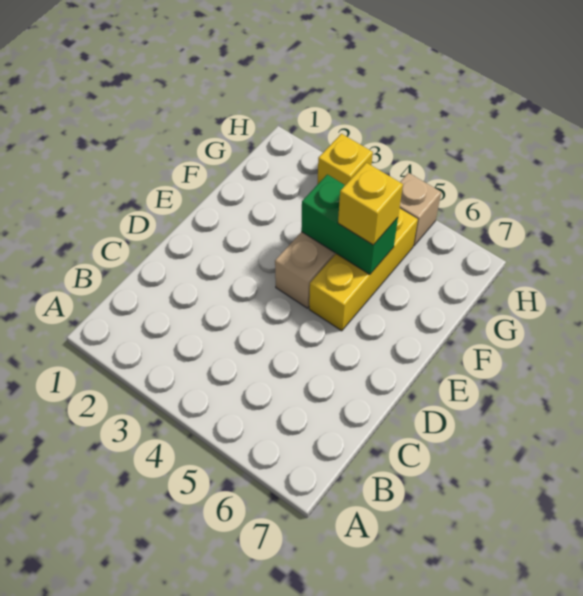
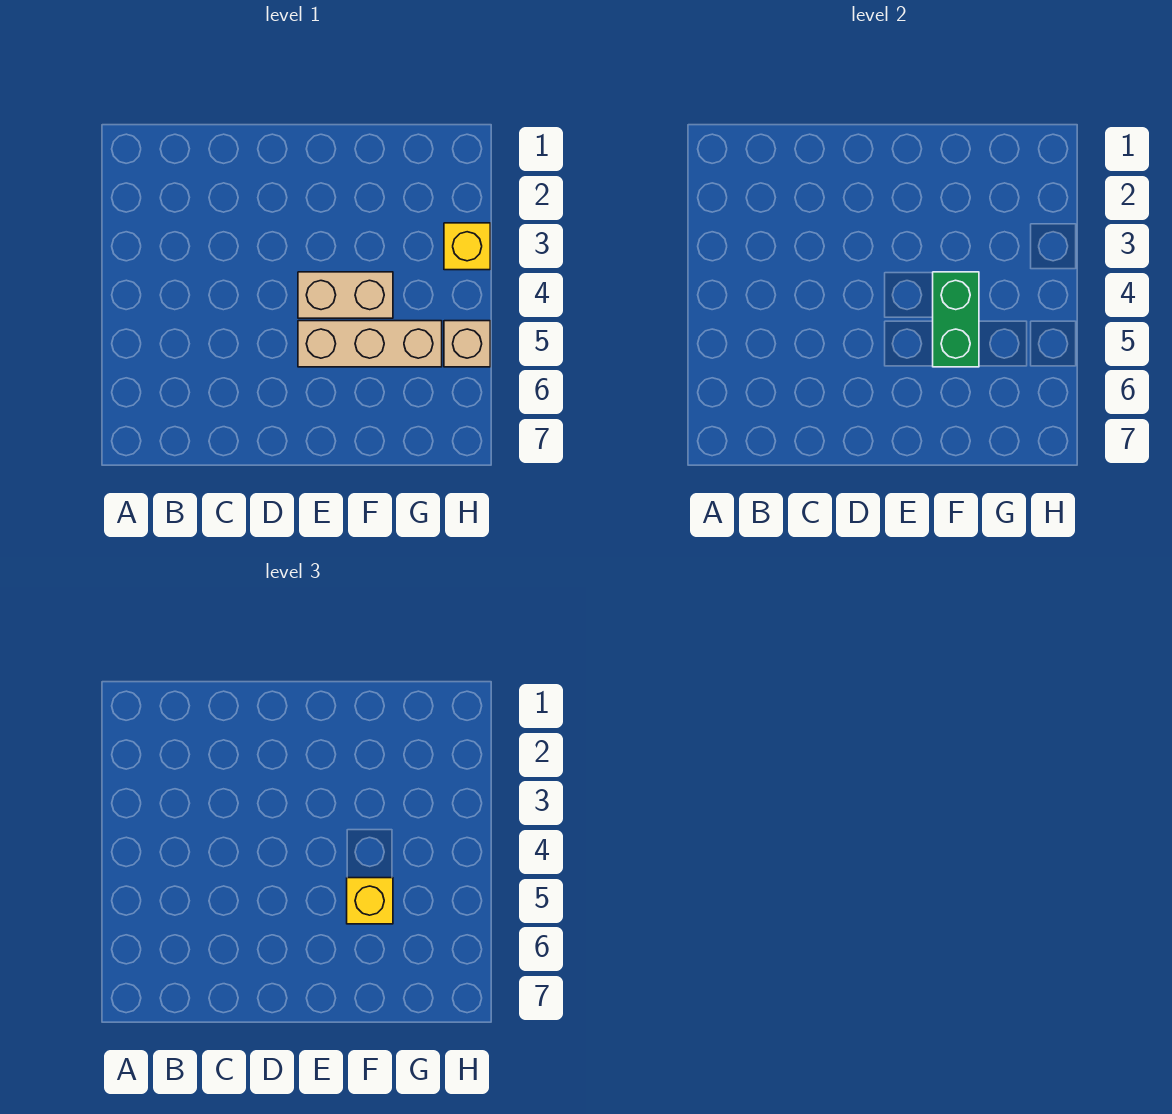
yellow brick E5:G5 level 1 -> tan brick E5:G5 level 1

